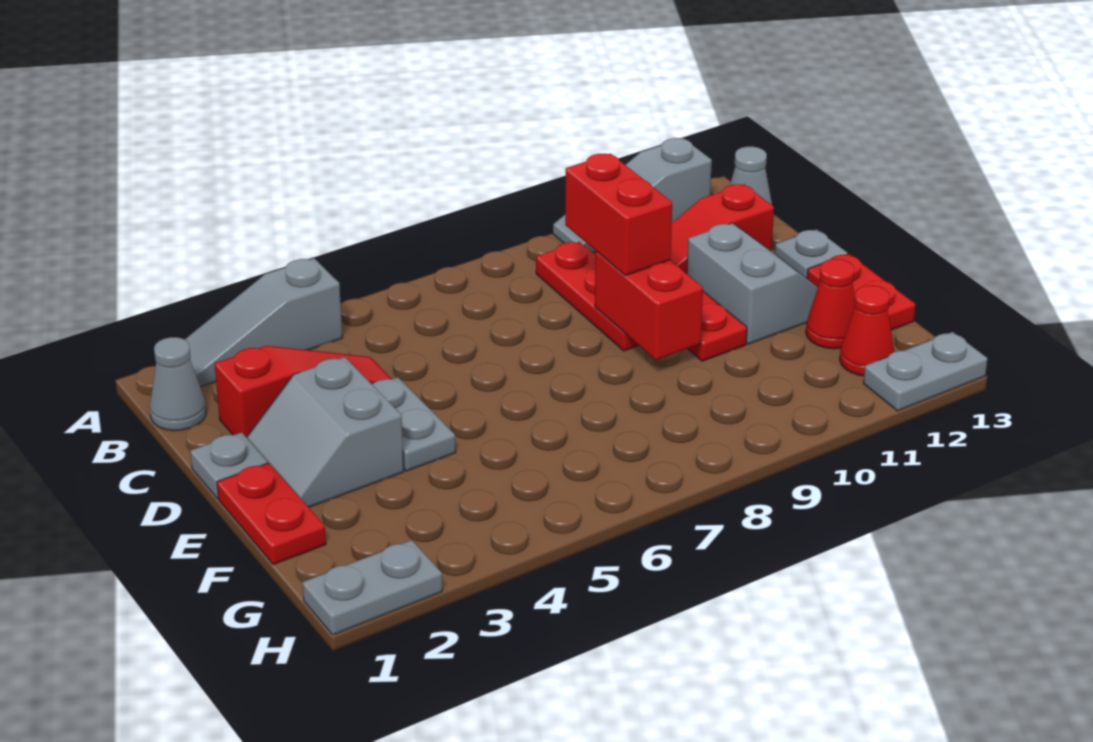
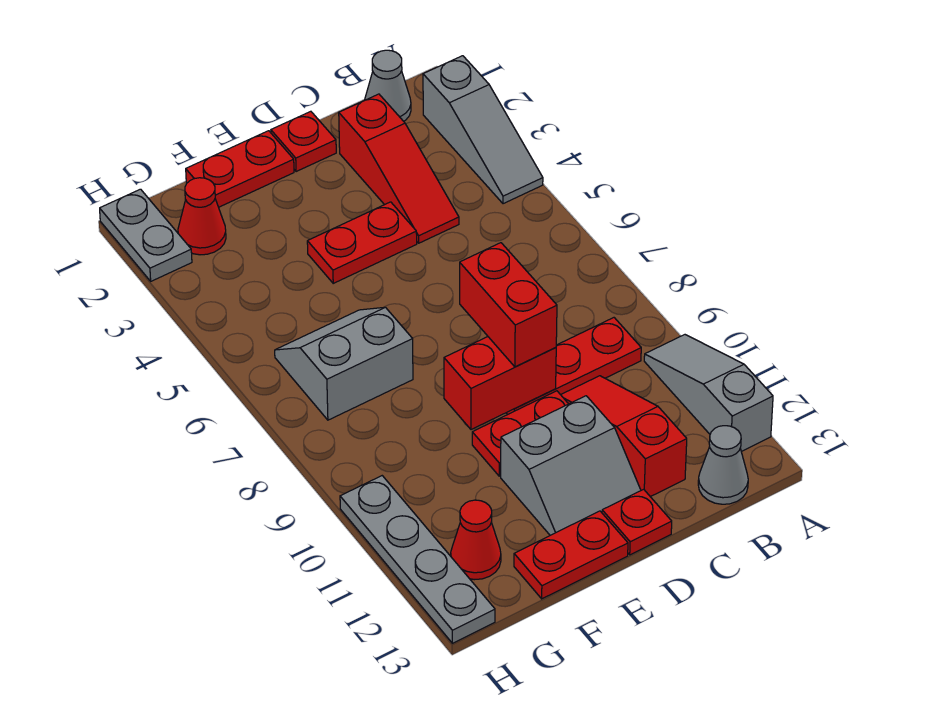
grey slope A2:A4 level 1 top 4 -> grey slope A2:A4 level 1 top 2
red brick C9:D9 level 3 -> red brick D8:D9 level 3
grey plate D1 level 1 -> red plate D1 level 1
grey slope D2:E3 level 1 top 3 -> grey slope F6:G7 level 1 top 7
grey plate D4:E4 level 1 -> red plate D4:E4 level 1
grey plate D13 level 1 -> red plate D13 level 1
red cone F12 level 1 -> red cone G2 level 1
grey plate H12:H13 level 1 -> grey plate H10:H13 level 1

